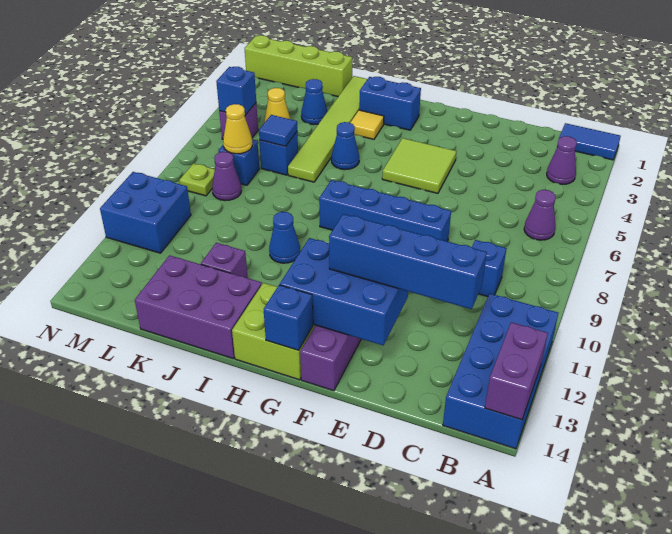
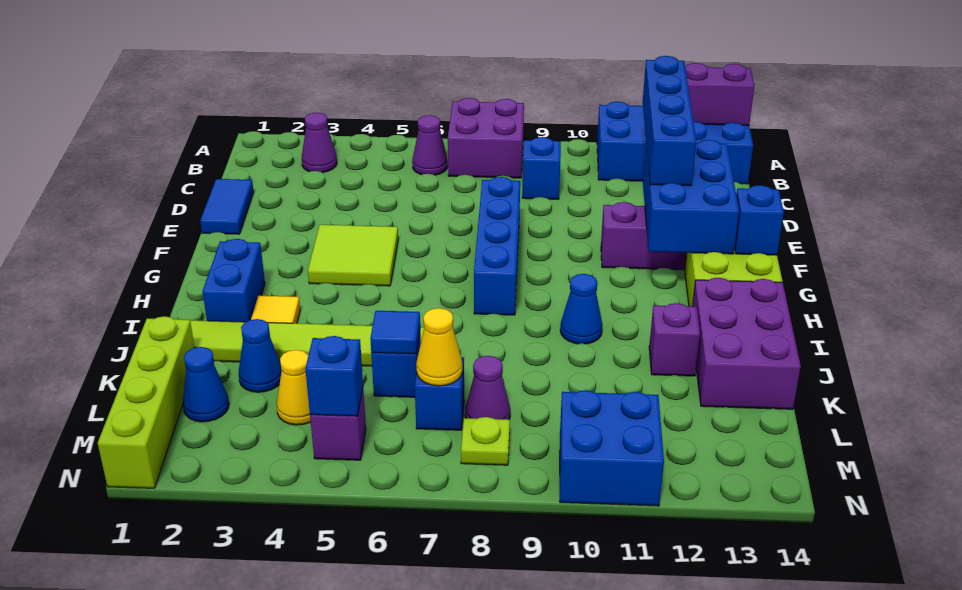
blue tile A1:B1 level 1 -> blue tile D1:E1 level 1
none -> purple brick A7:B8 level 1
blue cone I5 level 1 -> blue cone L2 level 1

